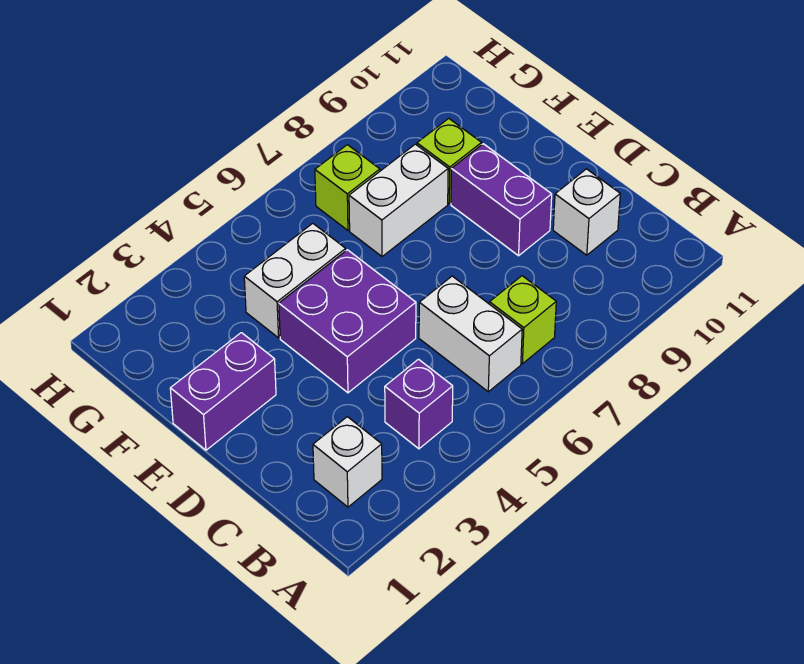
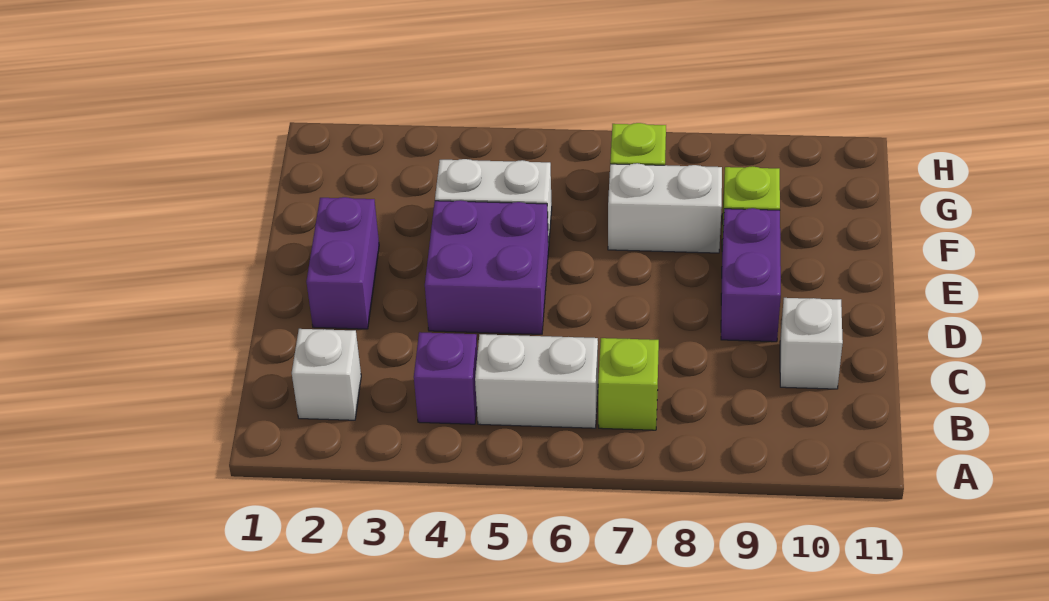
white brick B6:C6 level 1 -> white brick B5:B6 level 1
purple brick E1:E2 level 1 -> purple brick D2:E2 level 1

